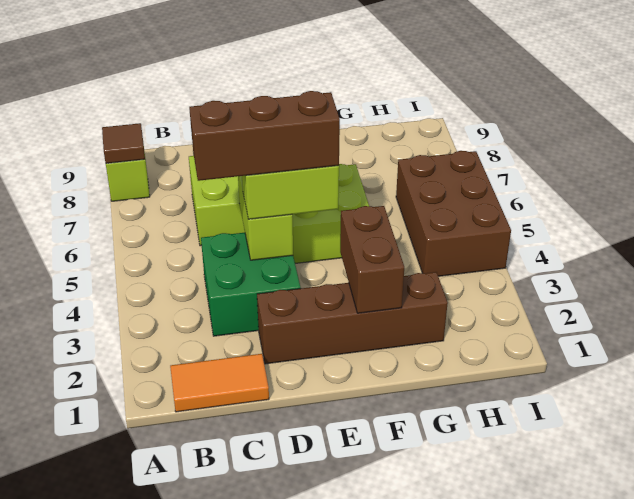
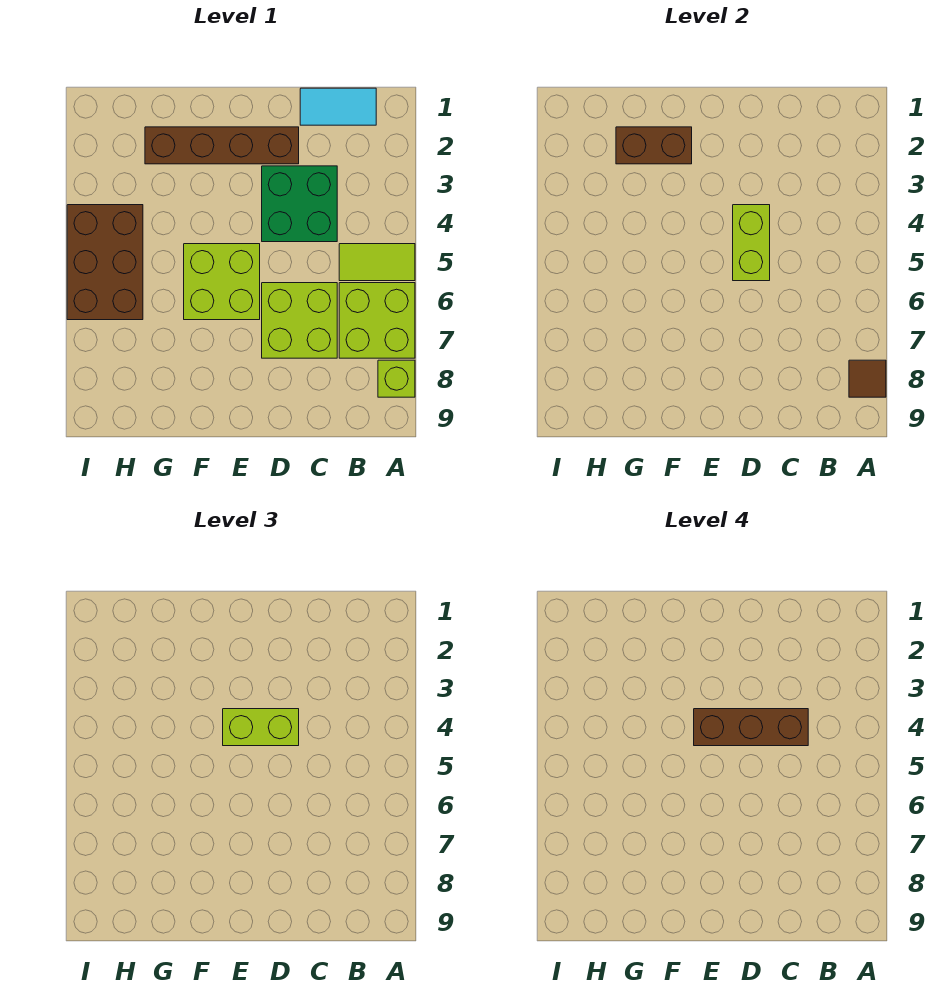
none -> lime tile A5:B5 level 1
none -> lime brick A6:B7 level 1
orange tile B1:C1 level 1 -> cyan tile B1:C1 level 1
brown brick F2:F3 level 2 -> brown brick F2:G2 level 2

